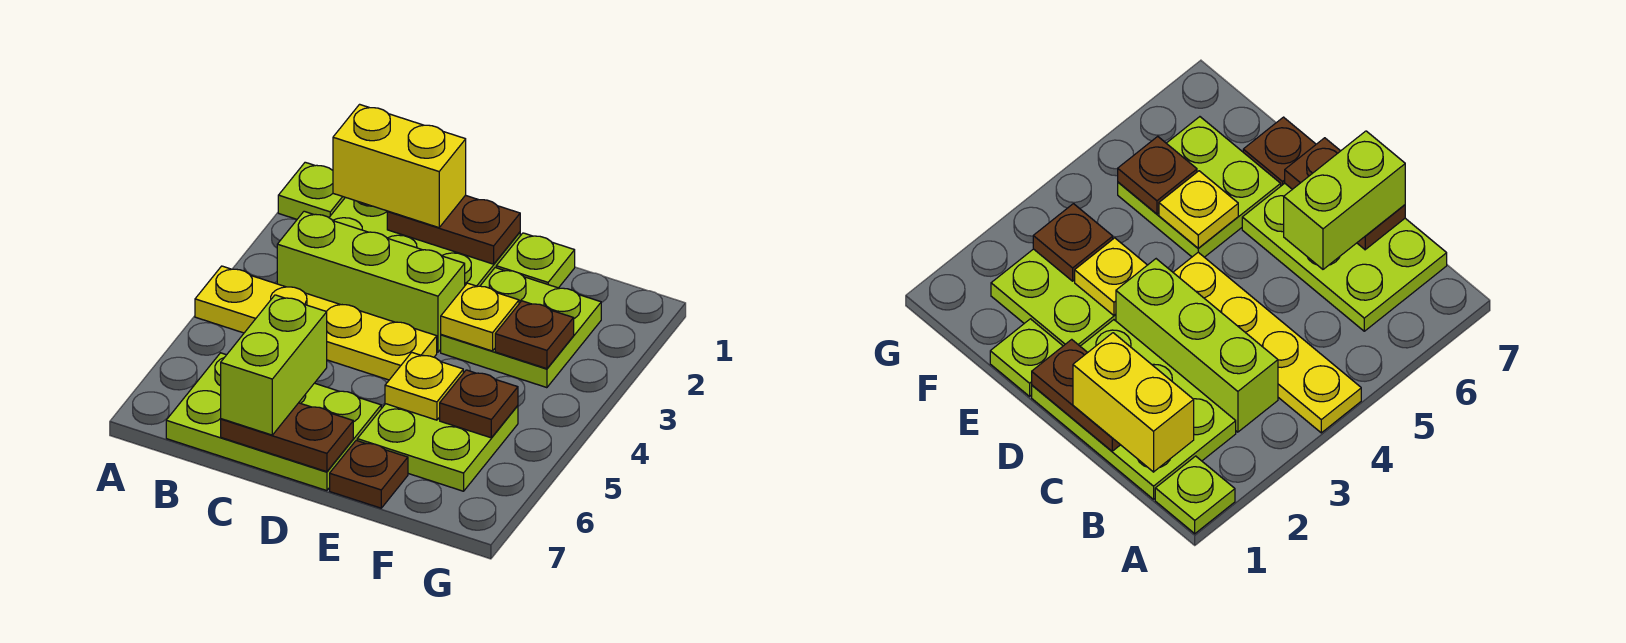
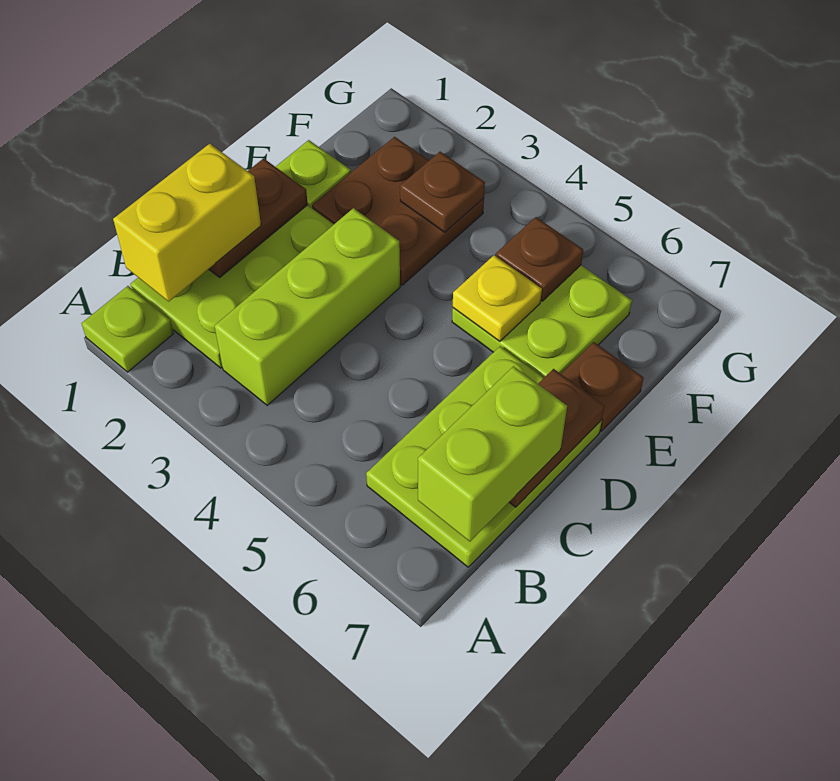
yellow plate A4:D4 level 1 -> none
lime brick C6:C7 level 3 -> lime brick B7:C7 level 3
lime plate E2:F3 level 1 -> brown plate E2:F3 level 1
yellow plate E3 level 2 -> none

